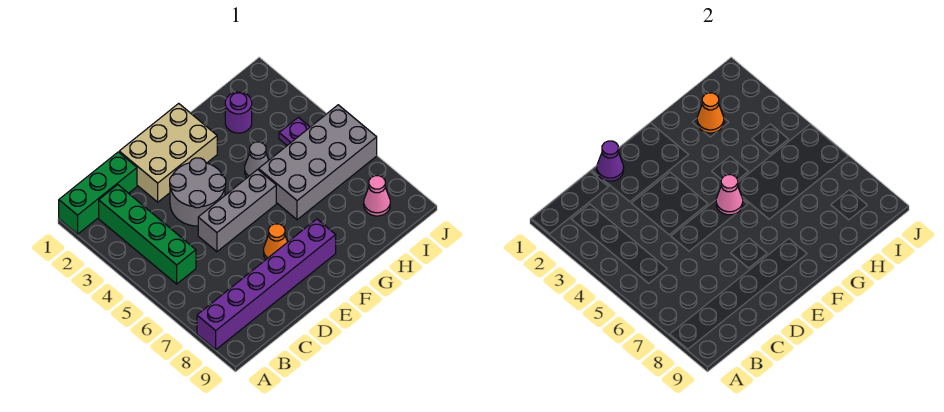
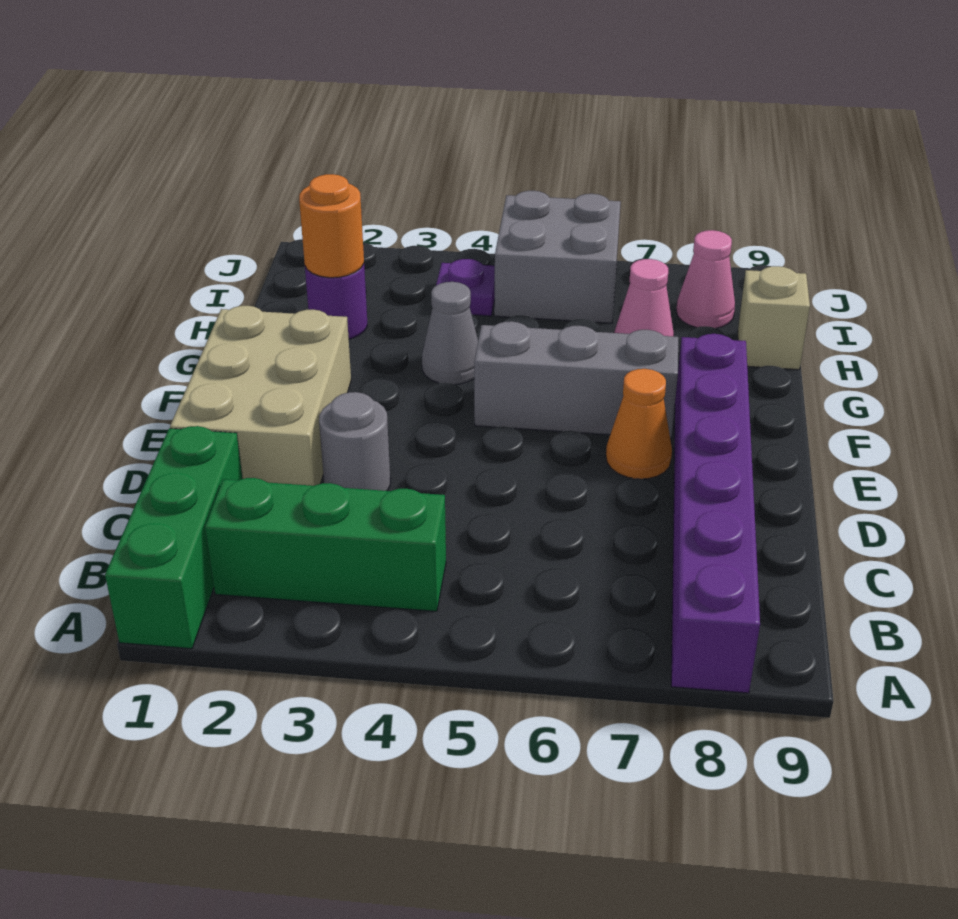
green brick B2:B5 level 1 -> green brick B2:B4 level 1
purple cone D1 level 2 -> none
grey round brick D3:E4 level 1 -> grey round brick D3 level 1
grey brick D5:F5 level 1 -> grey brick F5:F7 level 1
pink cone F5 level 2 -> pink cone H7 level 1
grey brick G5:J6 level 1 -> grey brick I5:J6 level 1
orange cone H2 level 2 -> orange round brick H2 level 2
none -> tan brick H9 level 1

